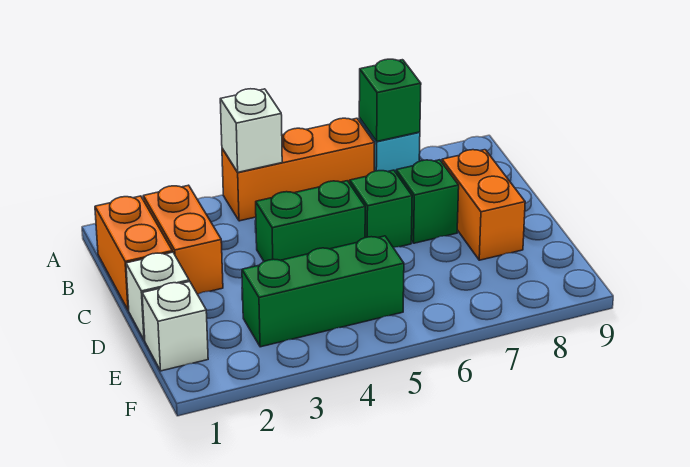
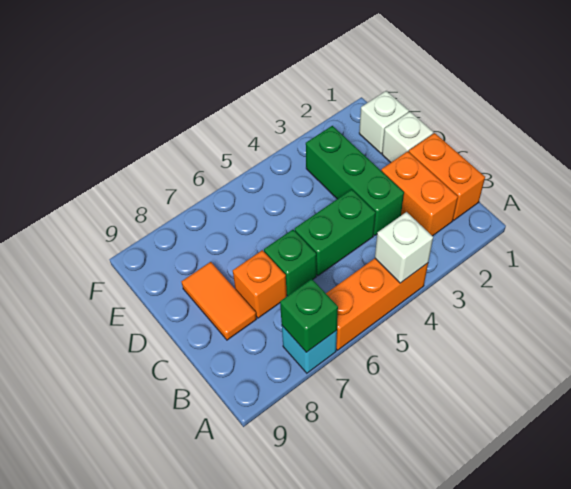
green brick C7 level 1 -> orange brick C7 level 1
orange brick C8:D8 level 1 -> orange tile C8:D8 level 1
green brick E3:E5 level 1 -> green brick C3:E3 level 1

